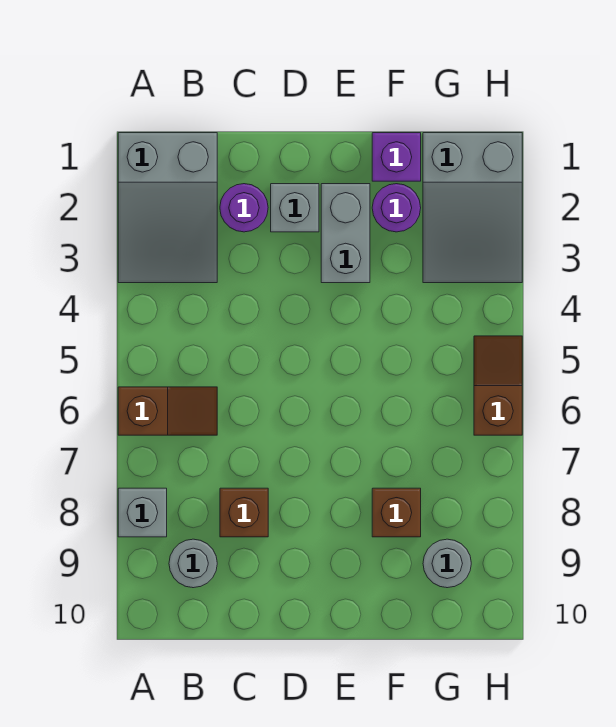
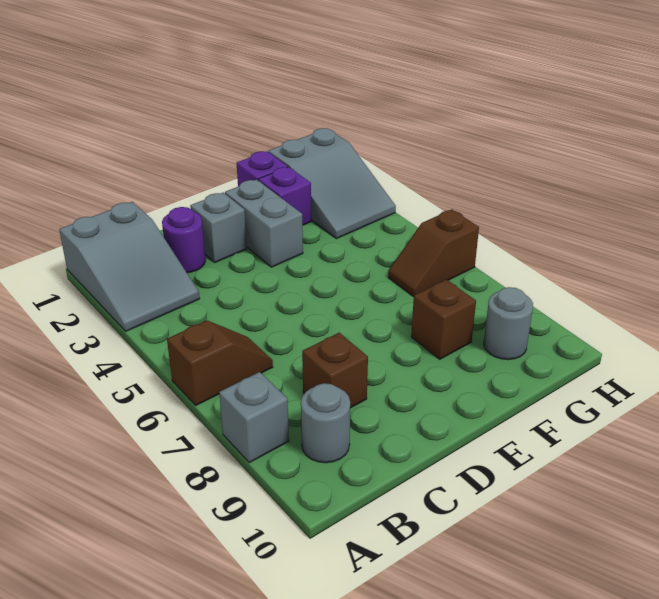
purple round brick F2 level 1 -> purple brick F2 level 1
brown slope H5:H6 level 1 top 6 -> brown slope G6:H6 level 1 top H

